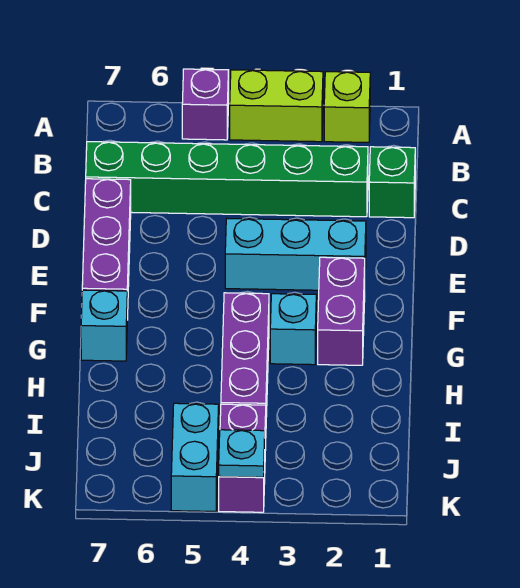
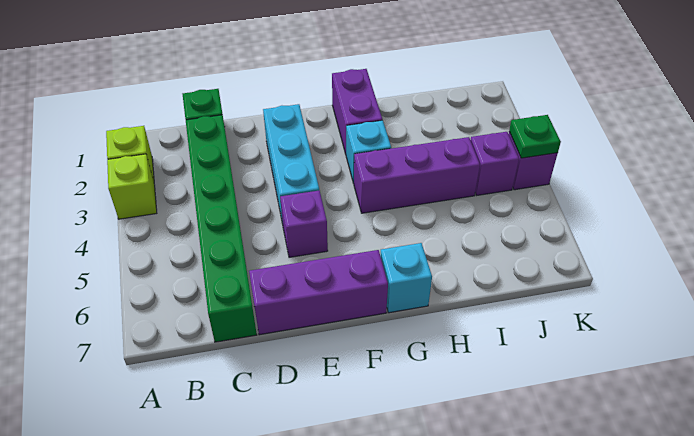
lime brick A3:A4 level 1 -> lime brick A3 level 1
purple brick A5 level 1 -> purple brick E5 level 1
purple brick F2:G2 level 1 -> purple brick G1:G2 level 1
cyan brick J5:K5 level 1 -> none
cyan plate K4 level 2 -> green plate K4 level 2

